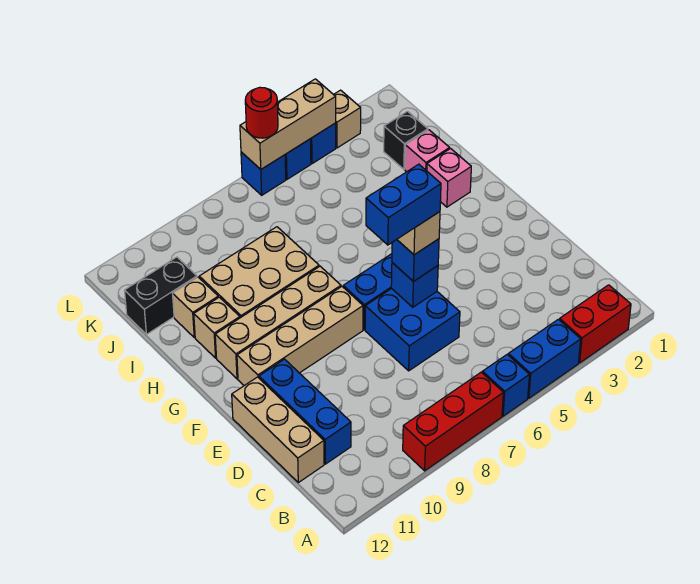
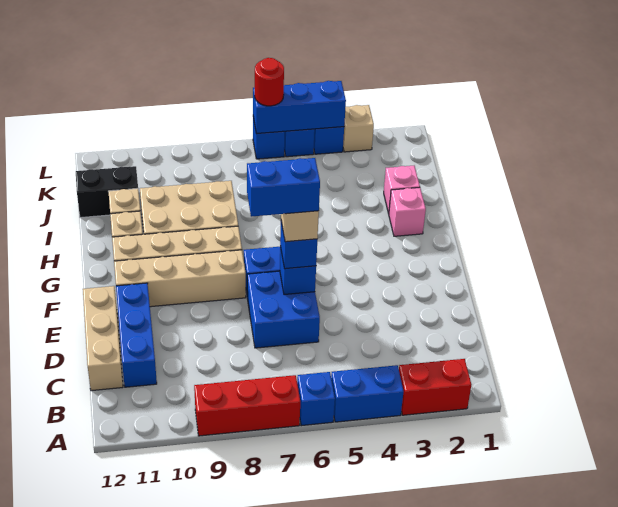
black brick J2 level 1 -> none
tan brick L4:L6 level 2 -> blue brick L4:L6 level 2

